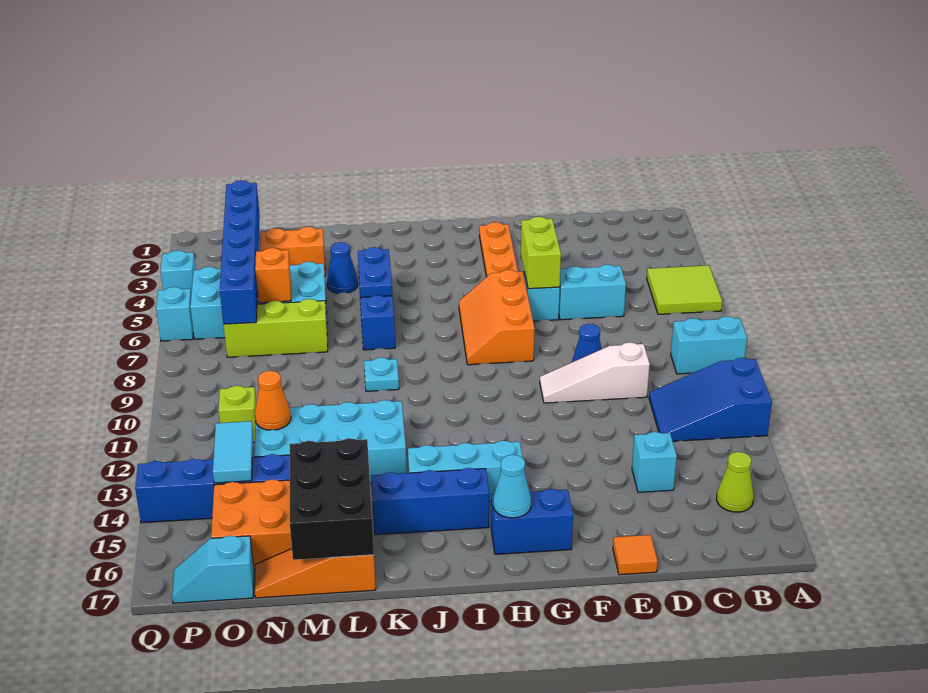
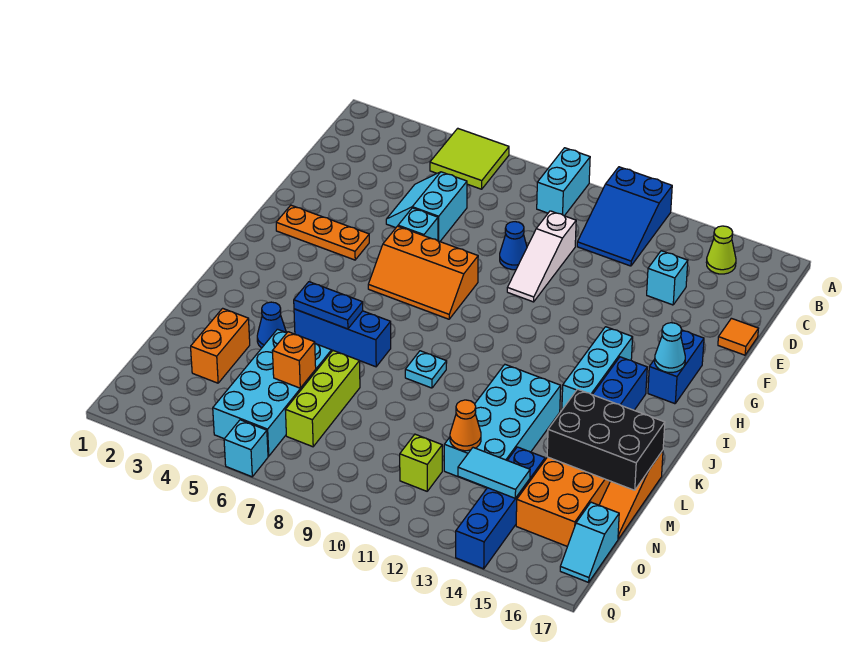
lime brick F5:F6 level 2 -> none
blue brick O2:O7 level 2 -> none
cyan brick Q4 level 1 -> none

